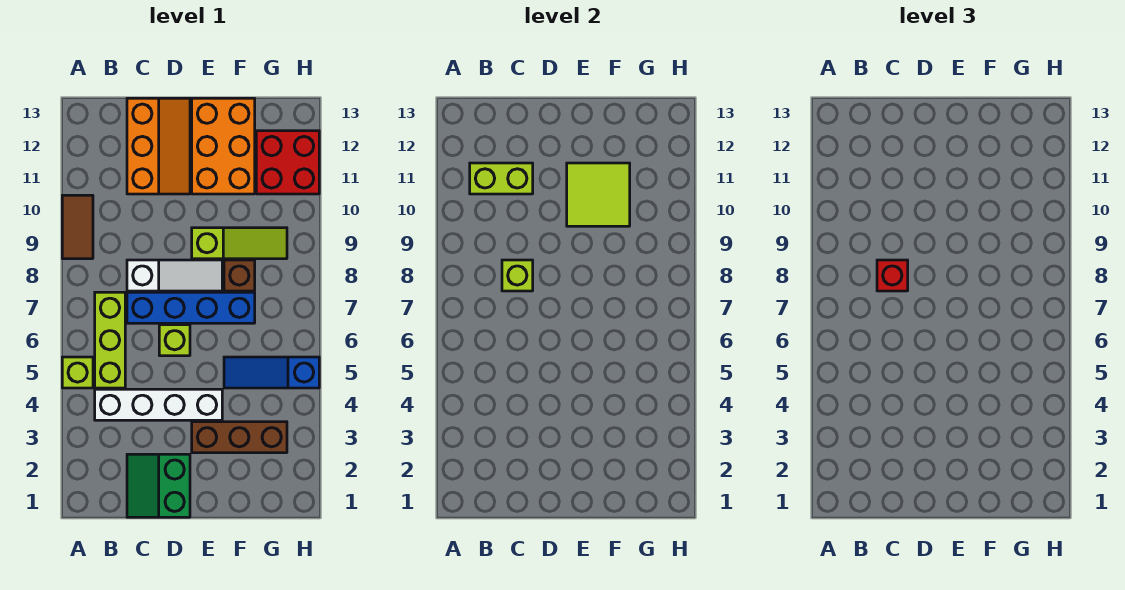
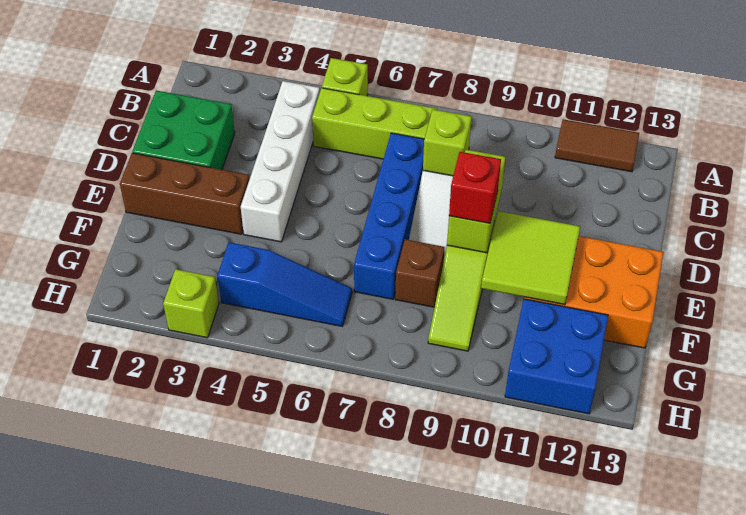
brown tile A9:A10 level 1 -> brown tile A11:A12 level 1
lime brick B11:C11 level 2 -> lime brick D9:E9 level 2
green slope C1:D2 level 1 top D -> green brick C1:D2 level 1
red brick C8 level 3 -> red brick E9 level 3
orange slope C11:D13 level 1 top C -> none
lime brick D6 level 1 -> lime brick H3 level 1
brown brick E3:G3 level 1 -> brown brick E1:E3 level 1
blue slope F5:H5 level 1 top H -> blue slope G4:G6 level 1 top 4
red brick G11:H12 level 1 -> blue brick G11:H12 level 1

